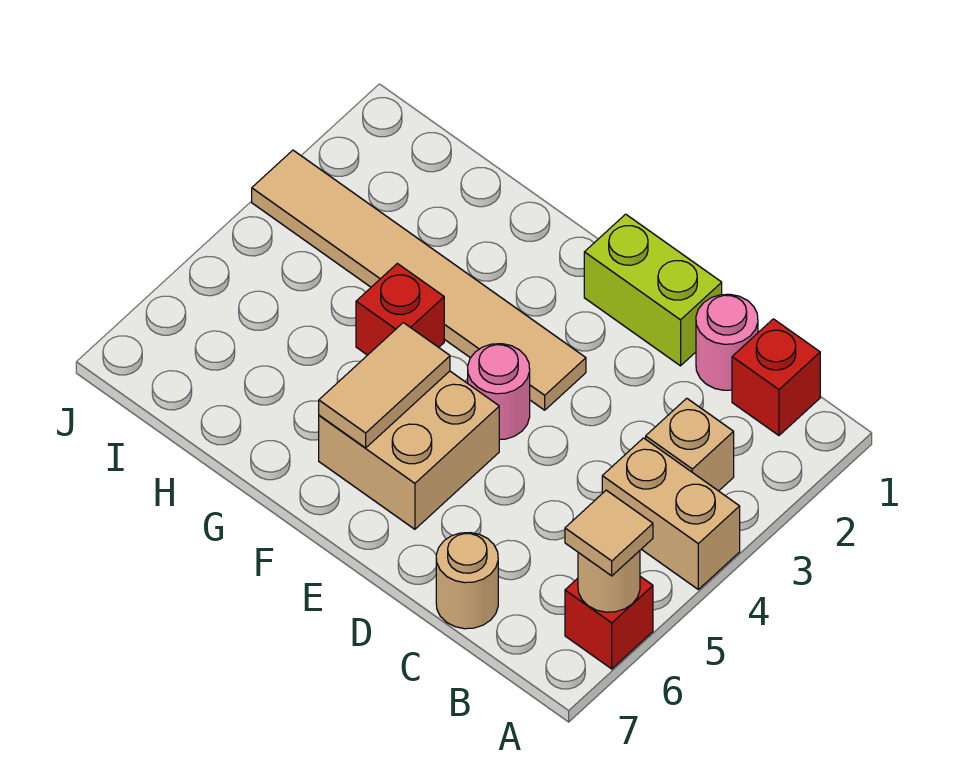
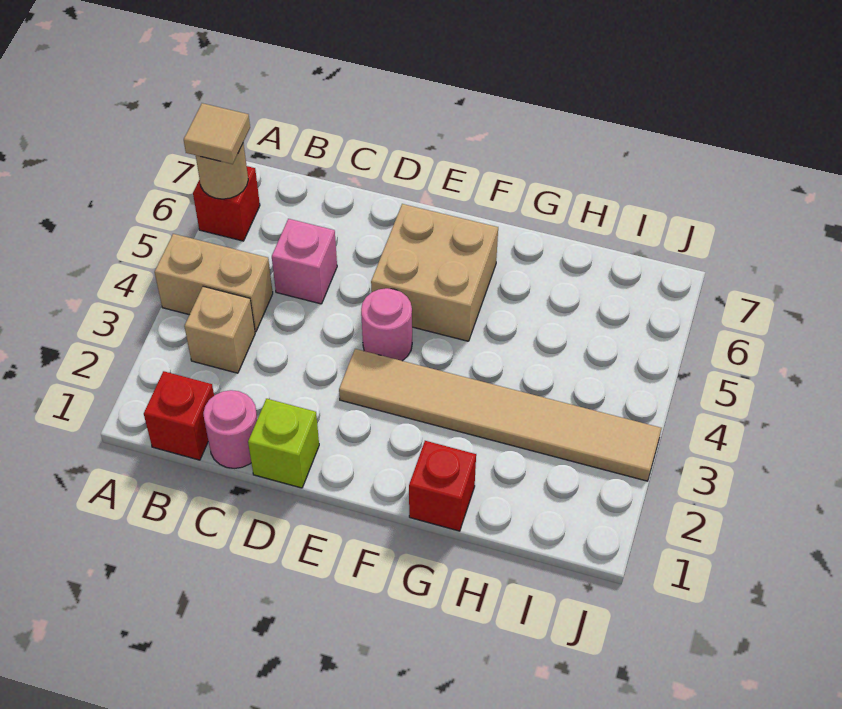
none -> pink brick C5 level 1
tan round brick C7 level 1 -> none
lime brick D1:E1 level 1 -> lime brick D1 level 1
tan tile F5:F6 level 2 -> none
red brick G4 level 1 -> red brick G1 level 1

